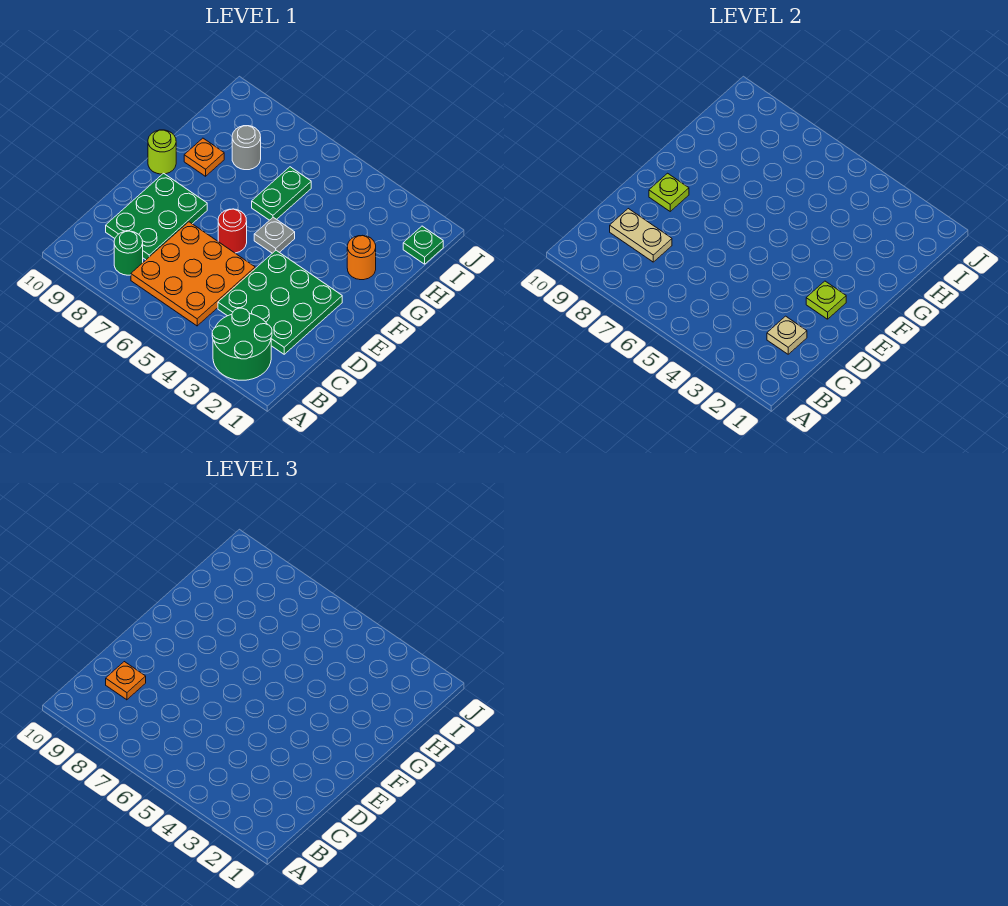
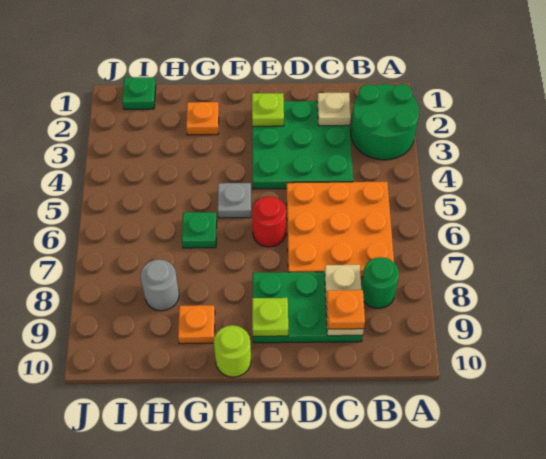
orange round brick G2 level 1 -> orange plate G2 level 1
green plate G6:H6 level 1 -> green plate G6 level 1

